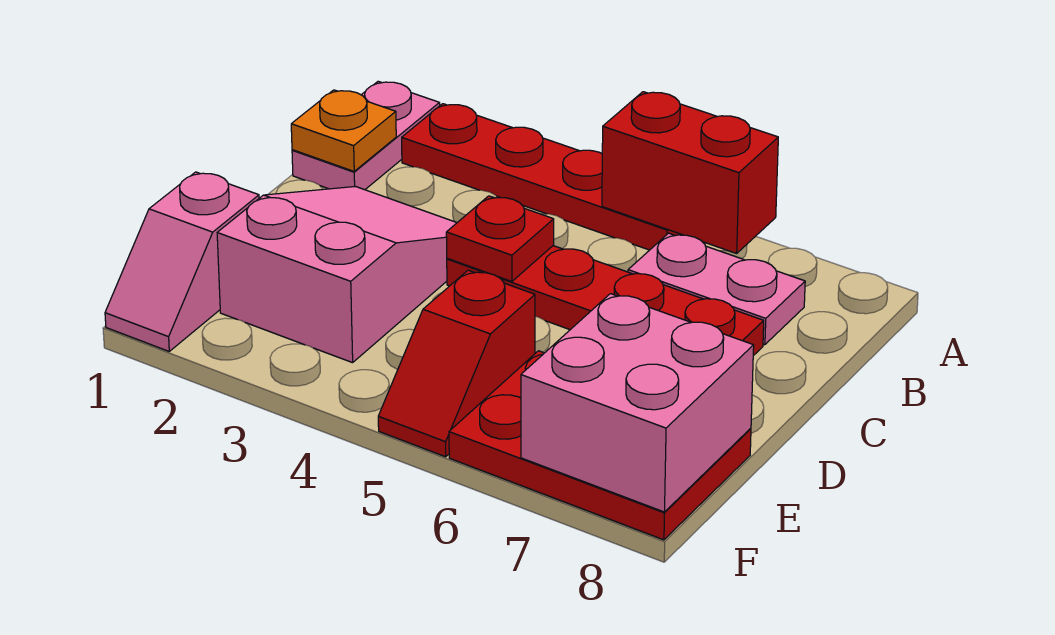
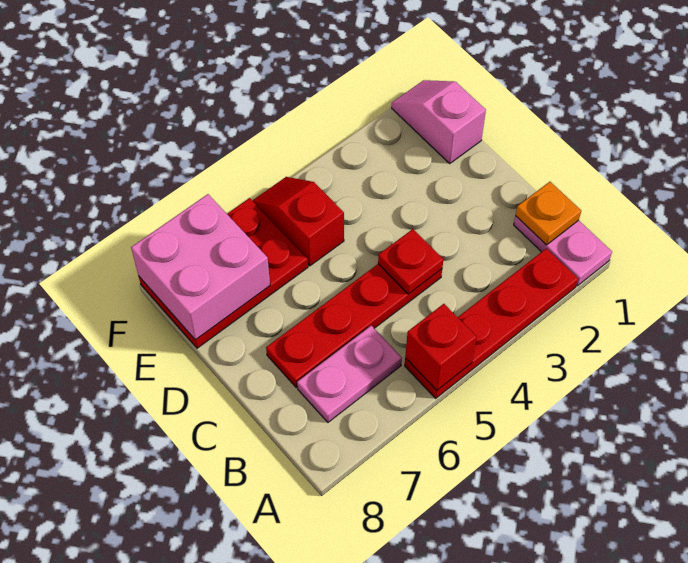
red brick A5:A6 level 2 -> red brick A5 level 2
pink slope C2:E3 level 1 top E -> none

